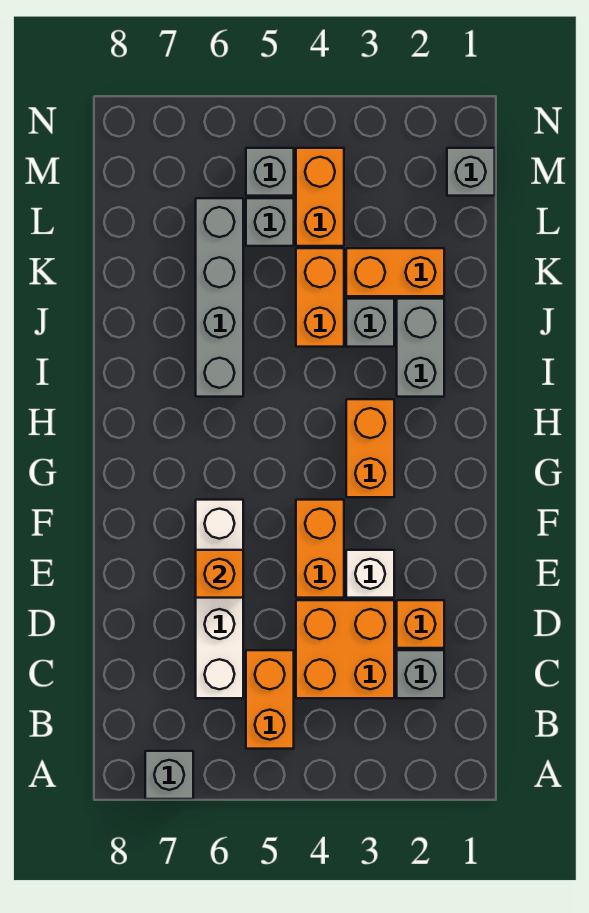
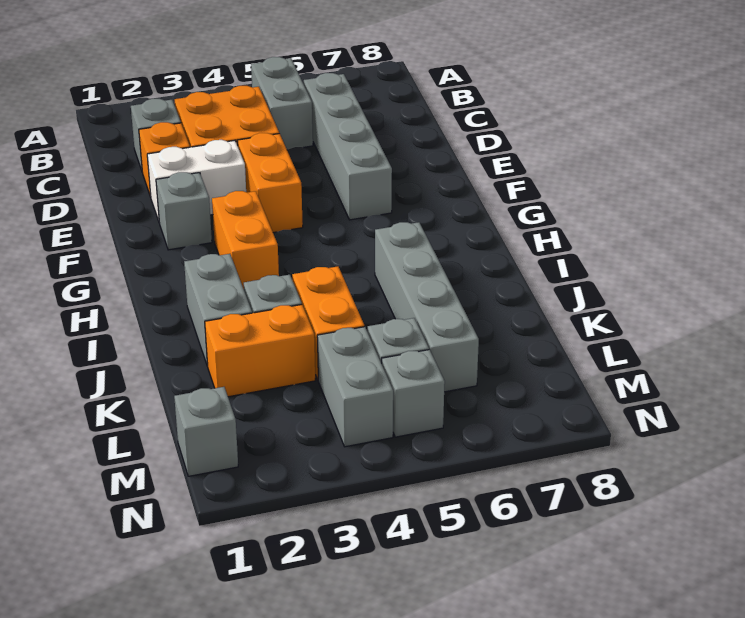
grey brick A7 level 1 -> grey brick F2 level 1
orange brick B5:C5 level 1 -> grey brick B5:C5 level 1
white brick C6:F6 level 1 -> grey brick C6:F6 level 1
white brick E3 level 1 -> white brick E2:E3 level 1
orange brick E6 level 2 -> none
orange brick L4:M4 level 1 -> grey brick L4:M4 level 1

